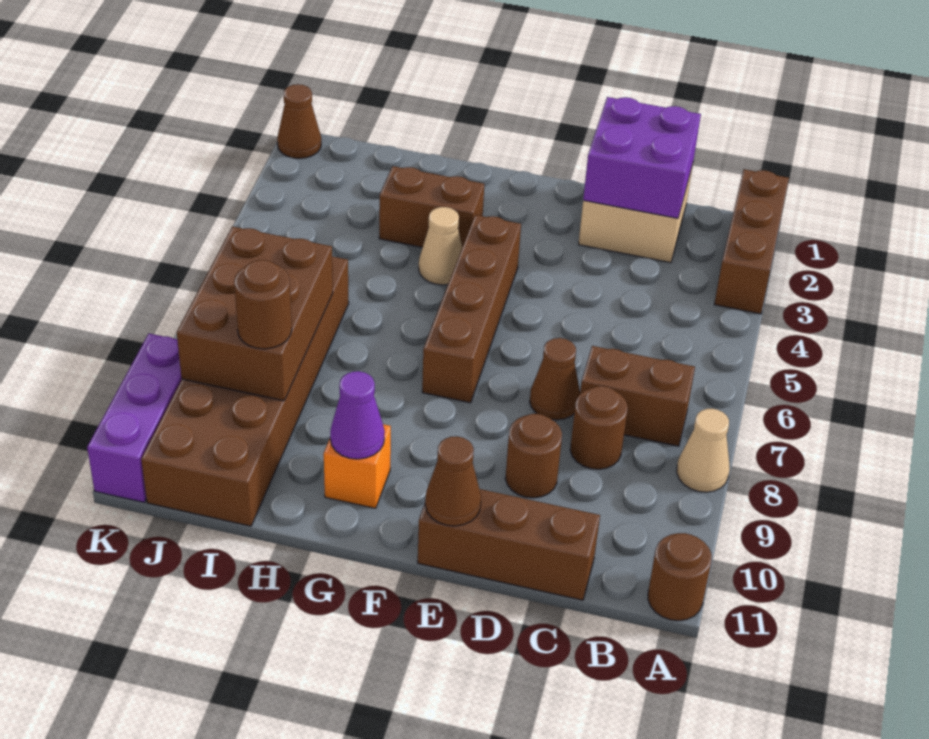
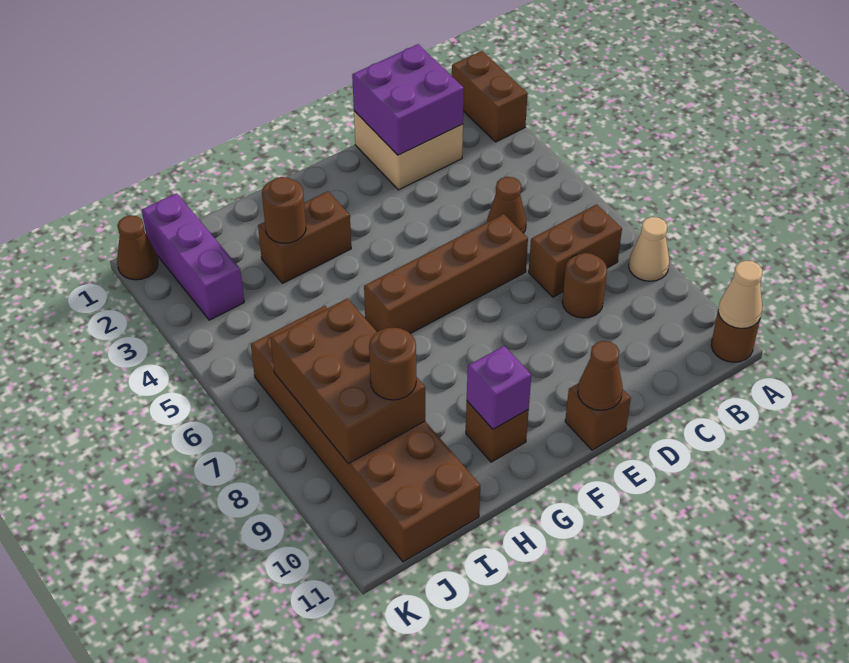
brown brick A1:A3 level 1 -> brown brick A1:A2 level 1
brown brick C11:E11 level 1 -> brown brick E11 level 1
brown cone D7 level 1 -> brown cone C5 level 1
brown round brick D9 level 1 -> brown round brick H3 level 2
brown brick F4:F7 level 1 -> brown brick D6:G6 level 1
tan cone G4 level 1 -> tan cone A11 level 2
orange brick G10 level 1 -> brown brick G10 level 1
purple cone G10 level 2 -> purple brick G10 level 2
purple brick K9:K11 level 1 -> purple brick J1:J3 level 1

